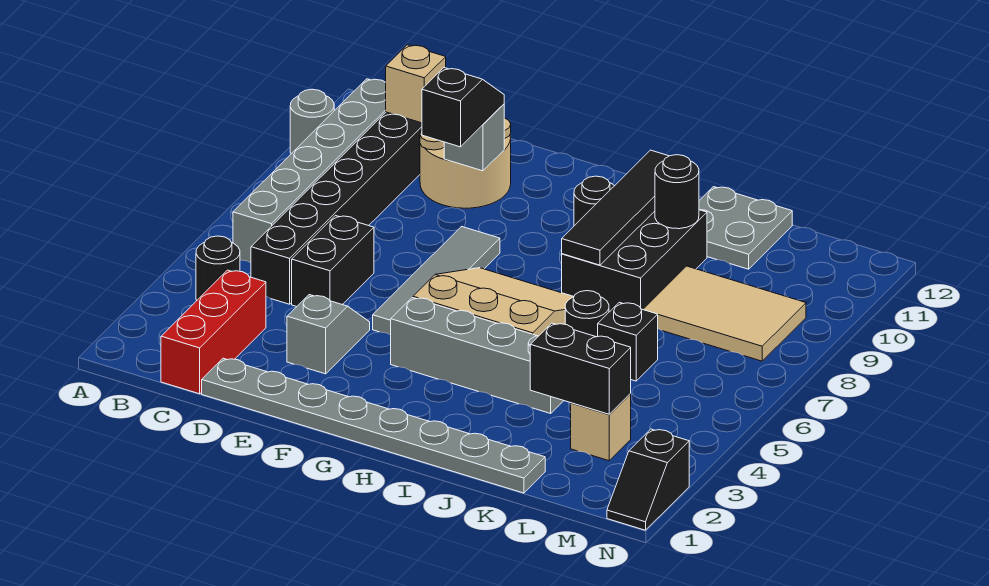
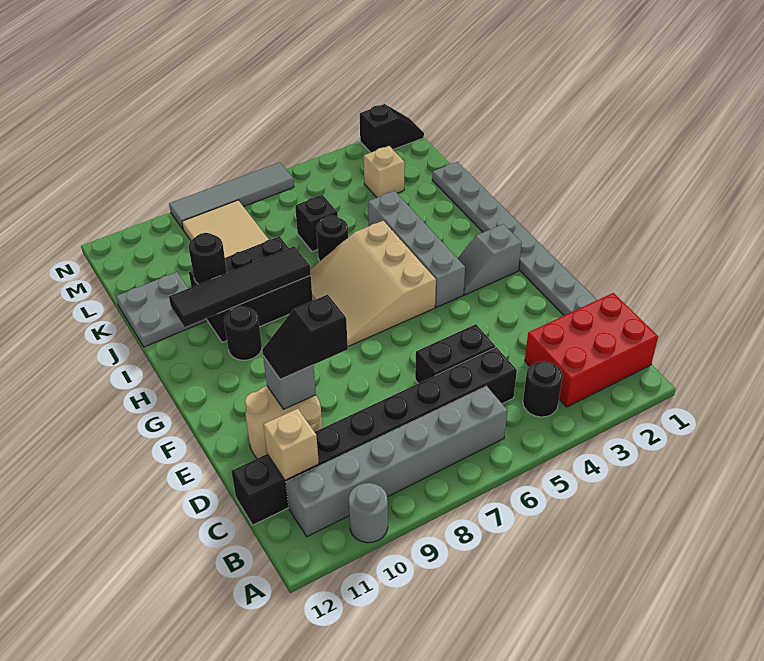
red brick C1:C3 level 1 -> red brick B1:C3 level 1
grey slope E3:E4 level 1 top 3 -> grey slope G2:G3 level 1 top 2
grey tile F5:F8 level 1 -> grey tile N6:N9 level 1
black brick K3:L3 level 2 -> none

